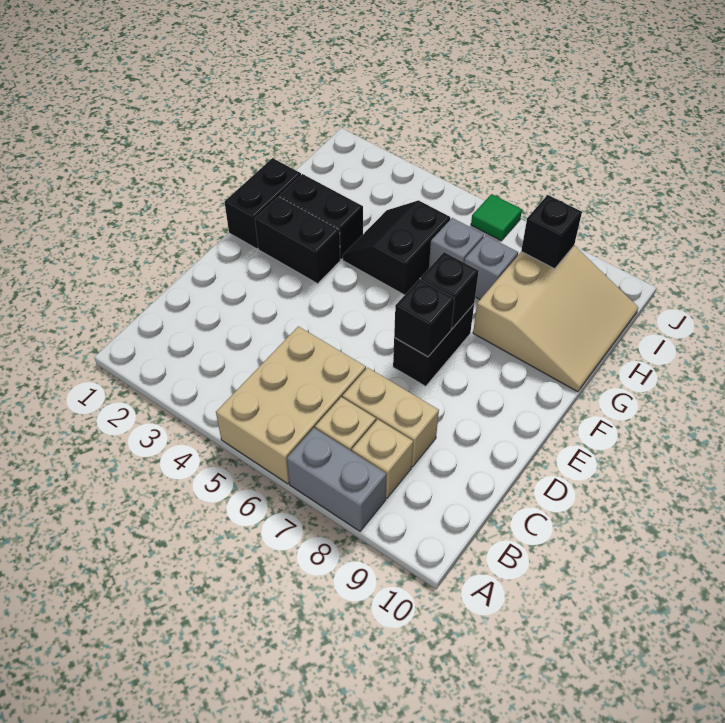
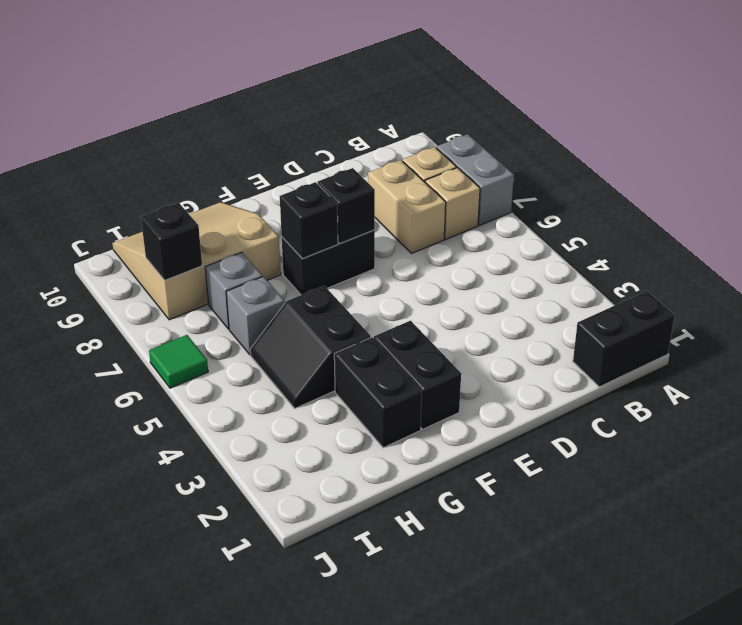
tan brick A5:C6 level 1 -> none
black brick F1:G1 level 1 -> black brick A1:B1 level 1
black slope G4:H5 level 1 top 5 -> black slope G4:H5 level 1 top G

